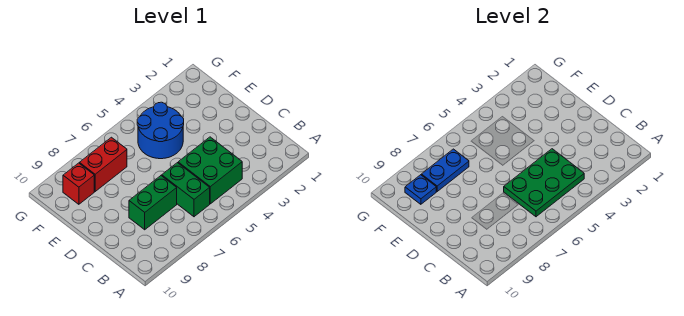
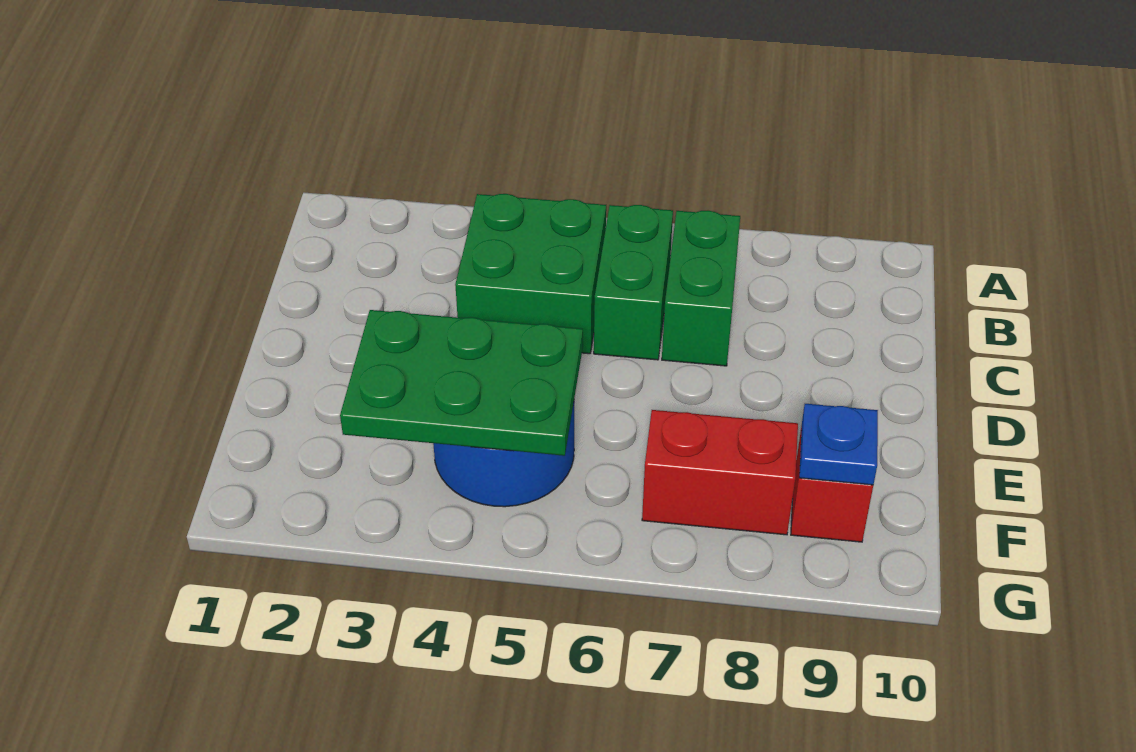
green plate B4:C6 level 2 -> green plate E3:F5 level 2
green brick C7:C8 level 1 -> green brick B7:C7 level 1
blue plate F7:F8 level 2 -> none

